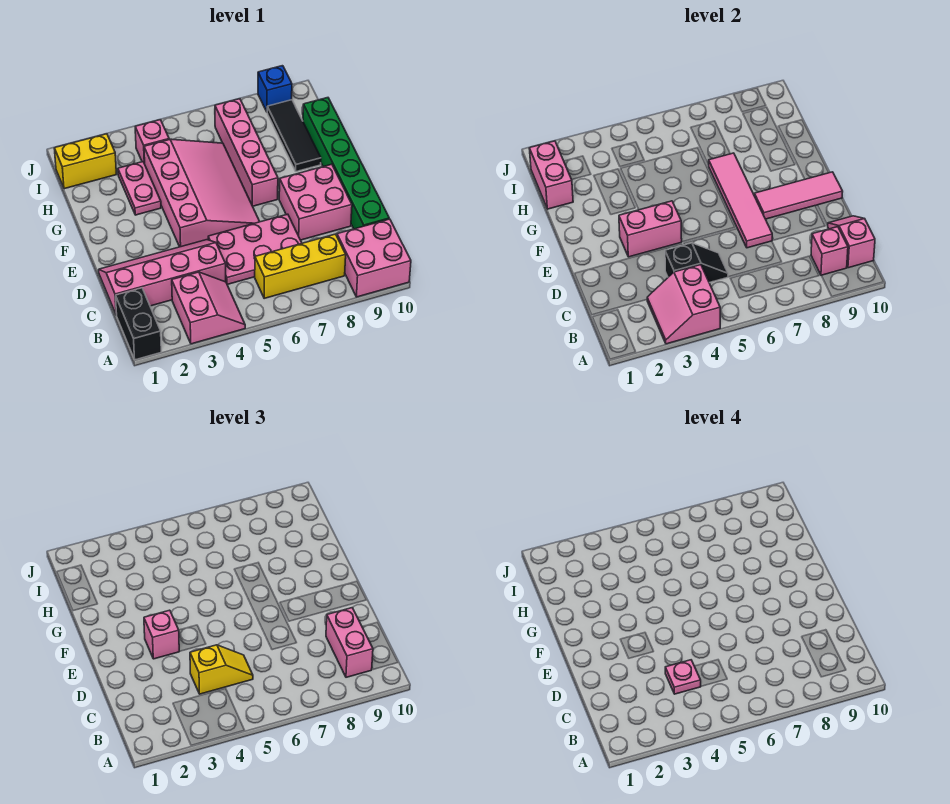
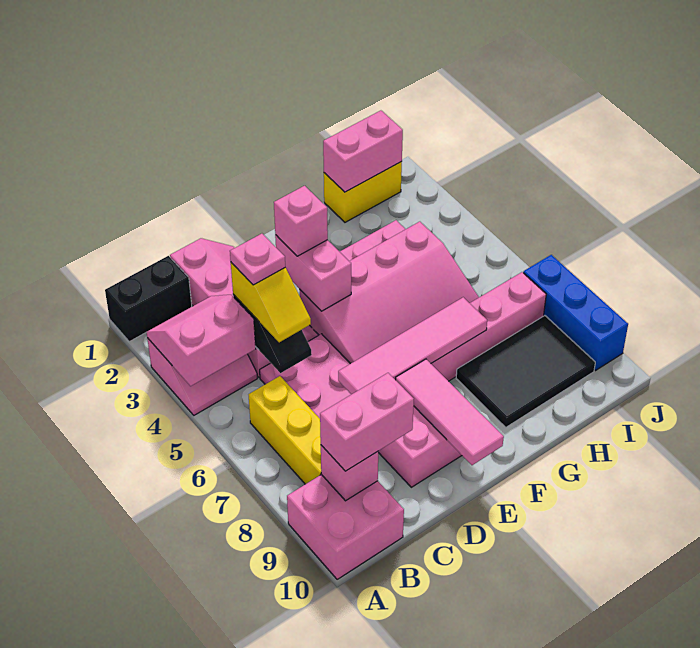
pink slope B10:C10 level 2 top B -> none
green brick C10:H10 level 1 -> none
black tile G9:I9 level 1 -> black tile G8:I9 level 1
yellow brick I1:I2 level 1 -> yellow brick H1:I1 level 1
pink brick I4 level 1 -> none
blue brick J9 level 1 -> blue brick J7:J9 level 1

